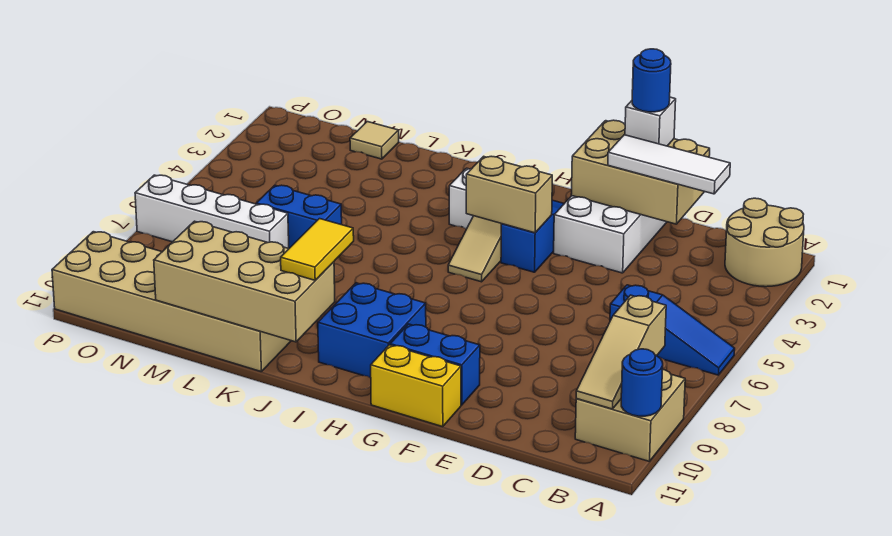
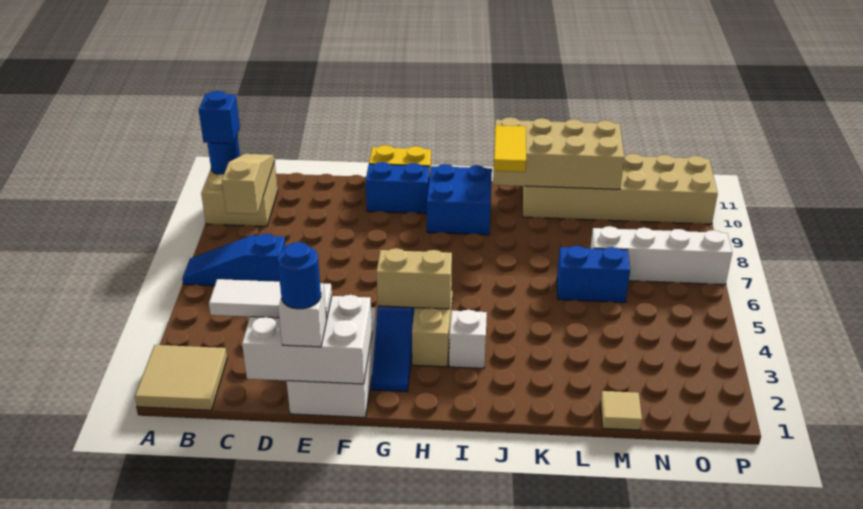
tan round brick A1:B2 level 1 -> tan tile A1:B2 level 1
none -> blue brick A10 level 3
tan brick D1:F2 level 2 -> white brick D1:F2 level 2

